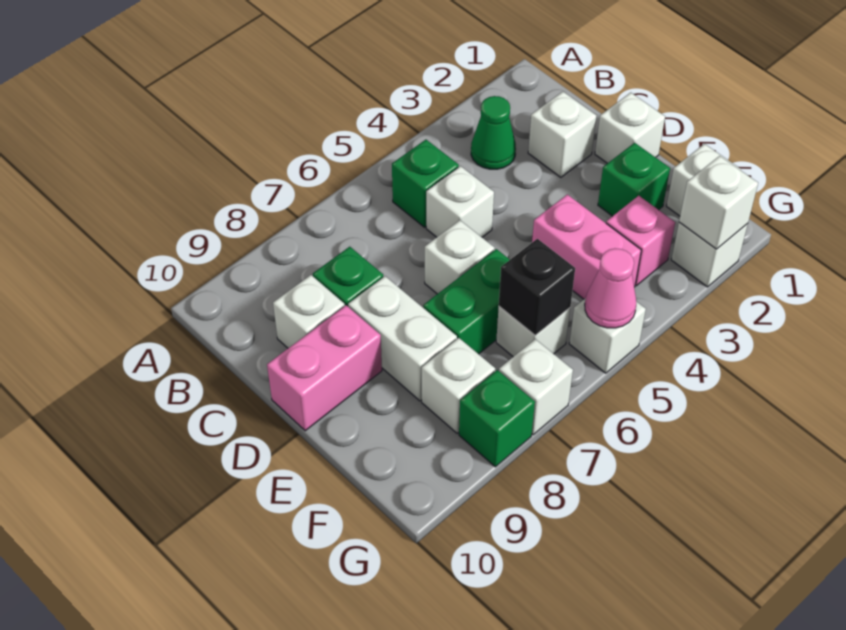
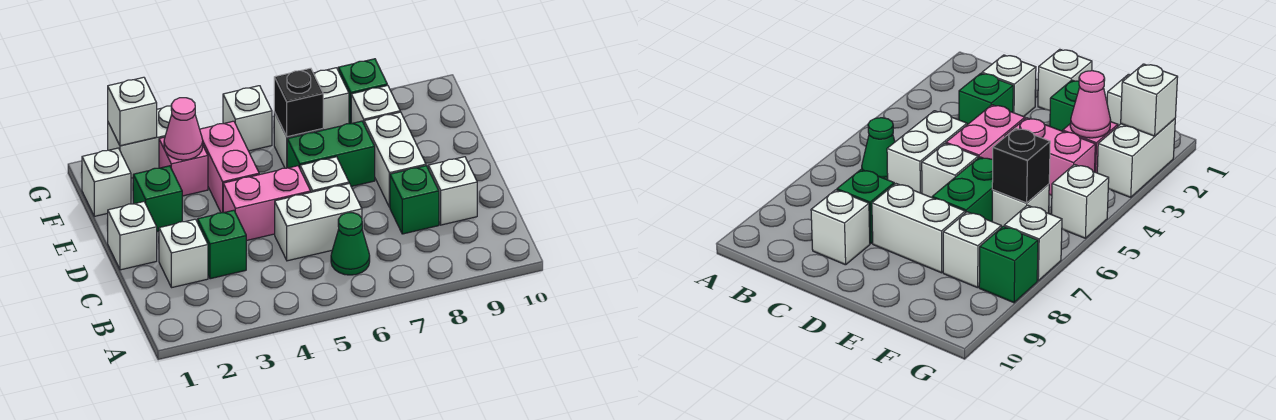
green cone B3 level 1 -> green cone B6 level 1
green brick B5 level 1 -> green brick C3 level 1
white brick C5 level 1 -> white brick C5:C6 level 1
pink brick D9:D10 level 1 -> pink brick D4:D5 level 1
white brick G2 level 1 -> white brick G2:G3 level 1
pink cone G5 level 2 -> pink cone F3 level 2

